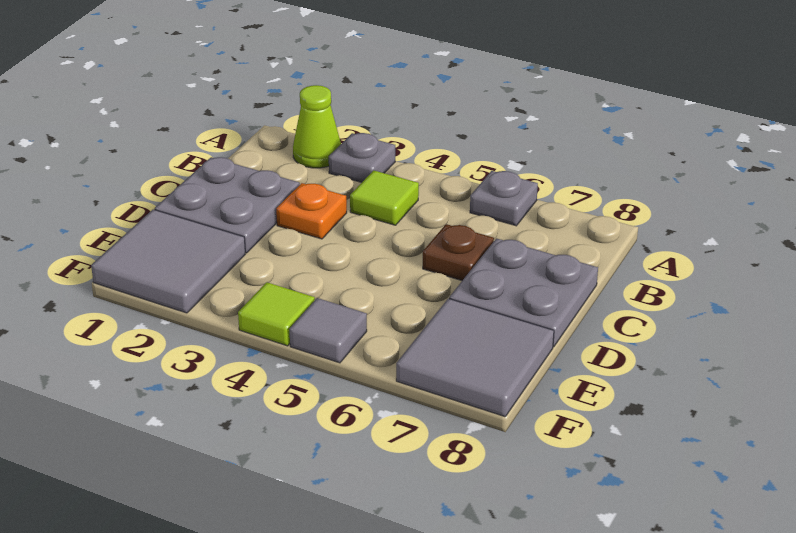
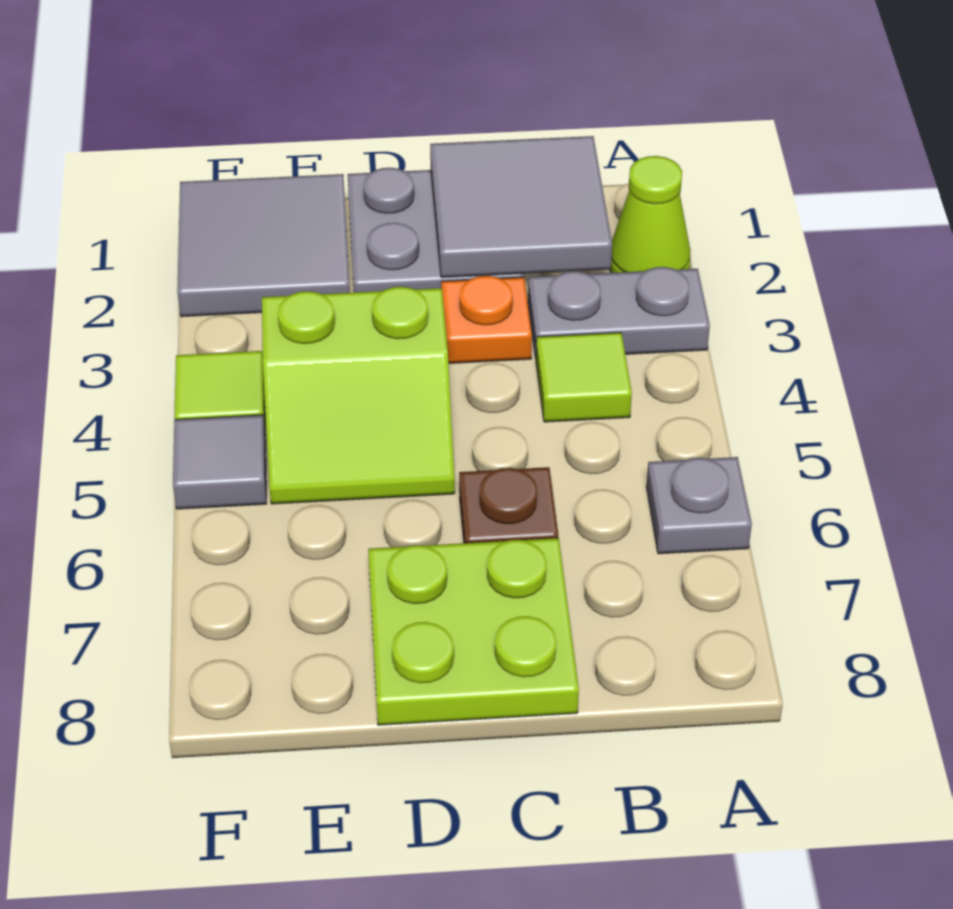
grey plate A3 level 1 -> grey plate A3:B3 level 1
grey plate C7:D8 level 1 -> lime plate C7:D8 level 1
none -> lime slope D4:E5 level 1 top 4
grey tile E7:F8 level 1 -> grey tile B1:C2 level 2

